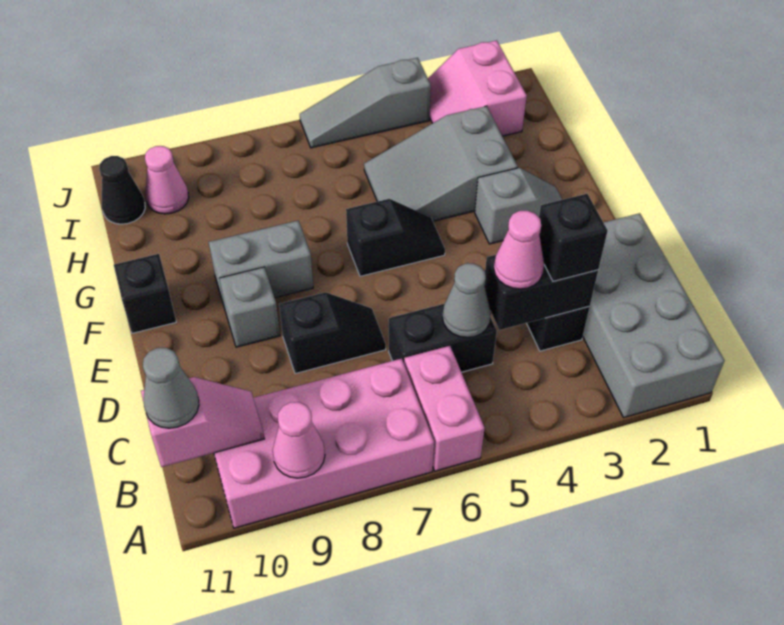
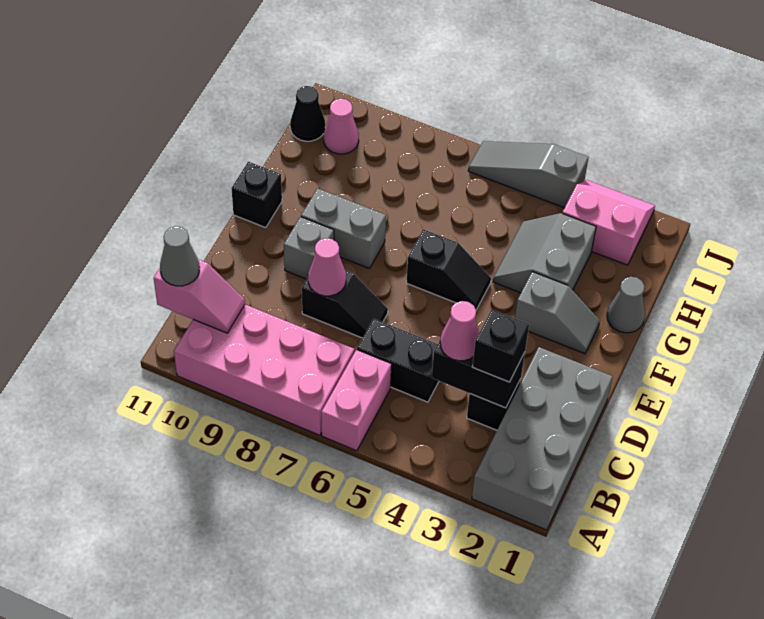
pink cone A9 level 2 -> pink cone D8 level 2
grey cone C5 level 2 -> grey cone G1 level 1
grey slope G3:H5 level 1 top 3 -> grey slope G3:H4 level 1 top 3
pink slope I2:J3 level 1 top 2 -> pink slope I2:J3 level 1 top I

